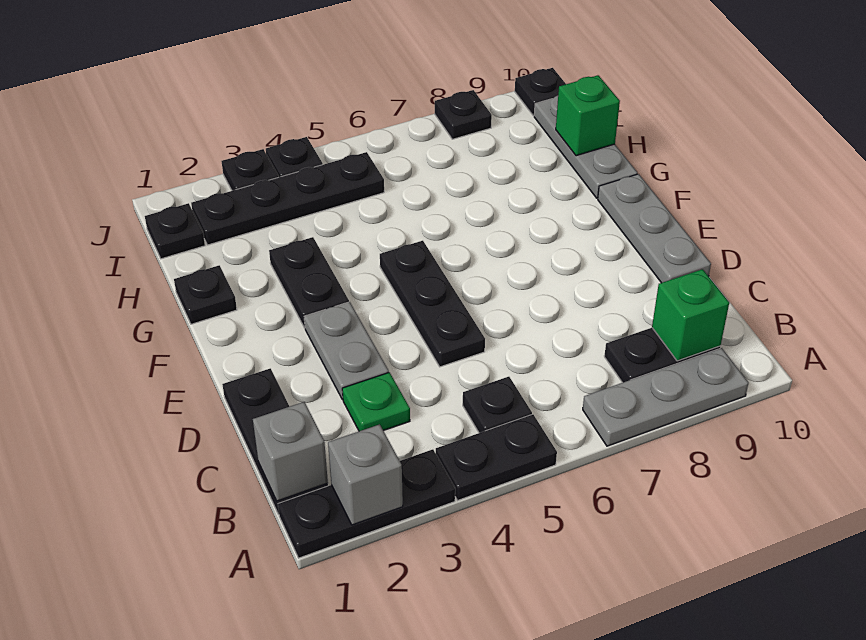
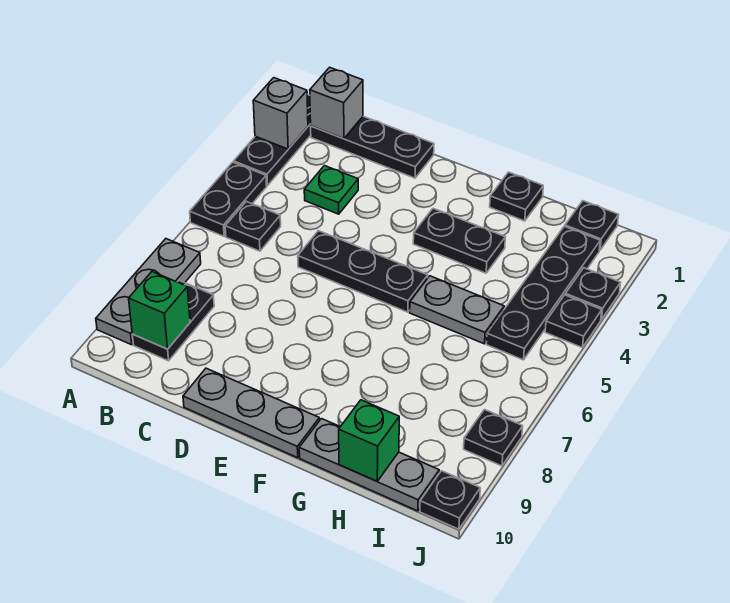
grey plate D3:E3 level 1 -> grey plate G5:H5 level 1

